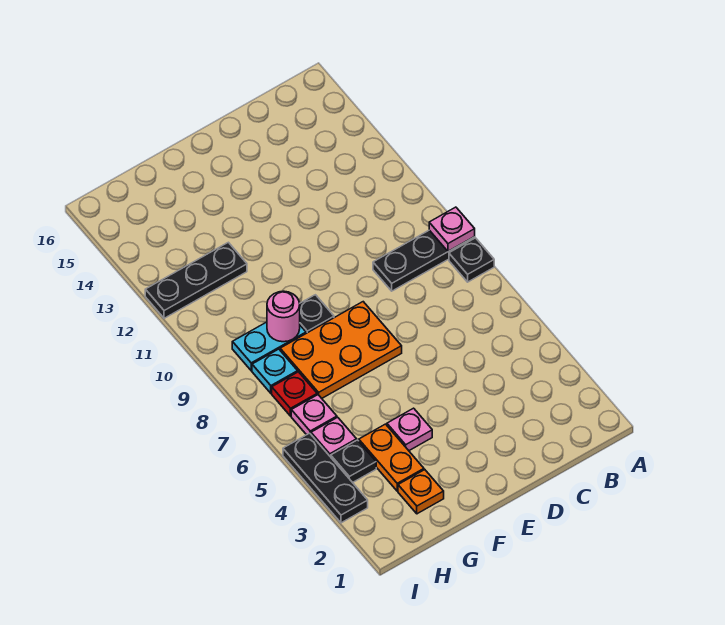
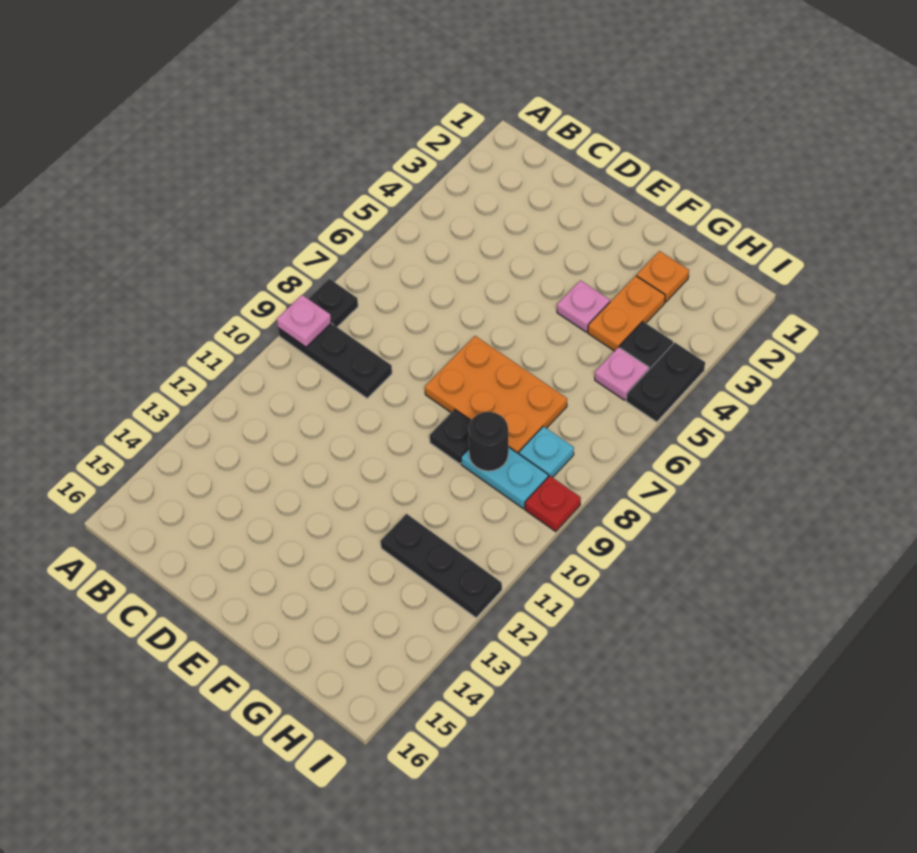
pink round brick G9 level 2 -> black round brick G9 level 2
pink plate H6 level 1 -> none
red plate H7 level 1 -> red plate I9 level 1
black plate I3:I5 level 1 -> black plate I4:I5 level 1

